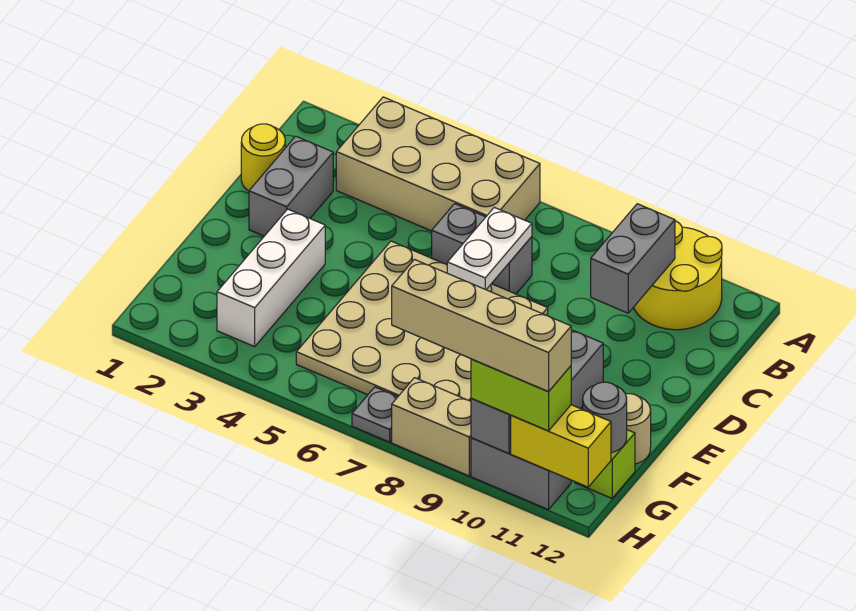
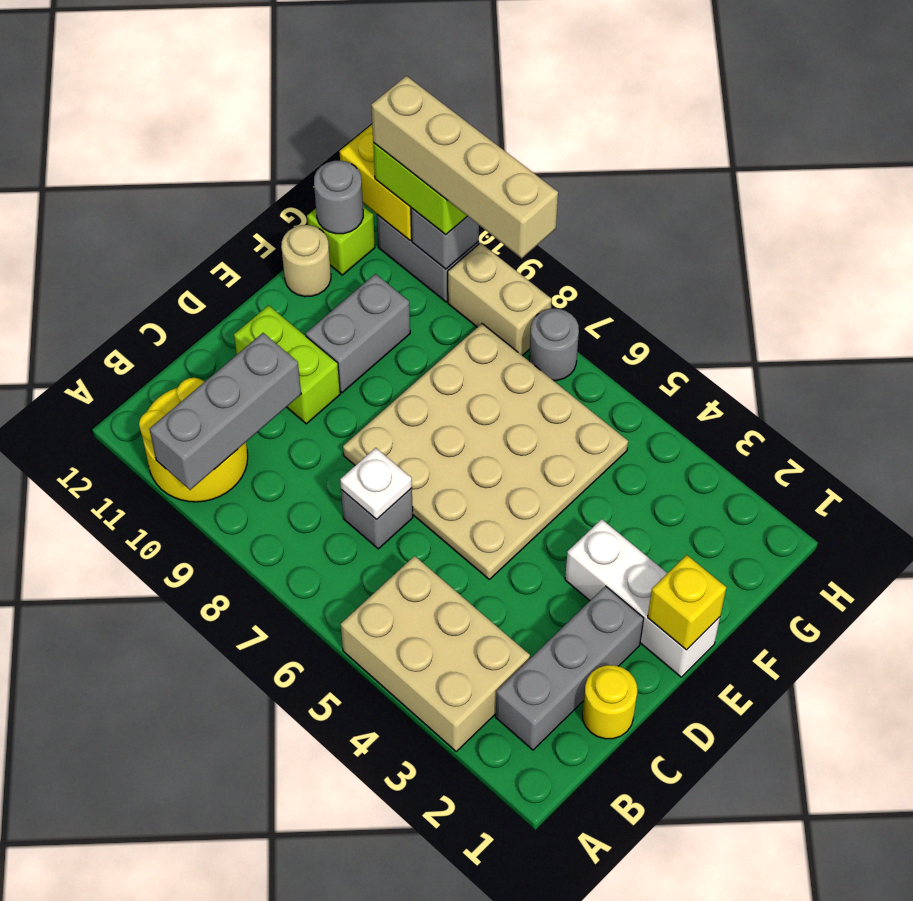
tan brick A3:B6 level 1 -> tan brick A3:B5 level 1
grey brick B10:C10 level 2 -> grey brick A10:C10 level 2
grey brick C2:D2 level 1 -> grey brick B2:D2 level 1
grey brick C6:C7 level 1 -> grey brick C7 level 1
white plate C7:D7 level 2 -> white plate C7 level 2
none -> lime brick D10:D11 level 1
none -> yellow brick E1 level 2
white brick E3:G3 level 1 -> white brick E1:E3 level 1
grey plate H7 level 1 -> grey round brick H7 level 1

